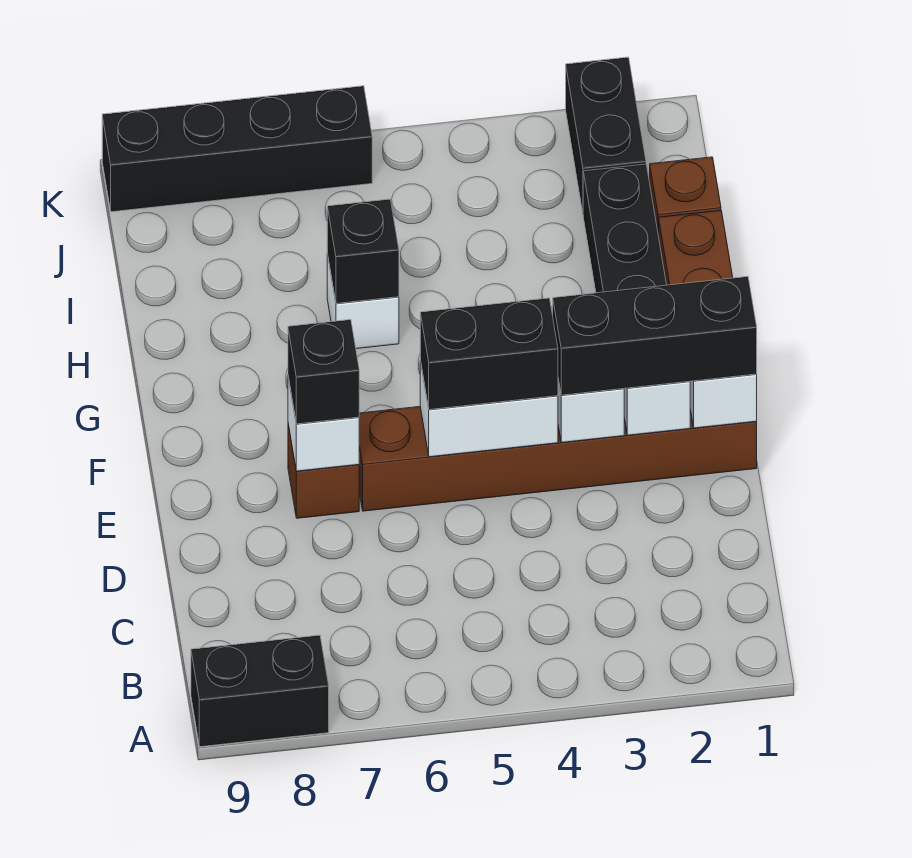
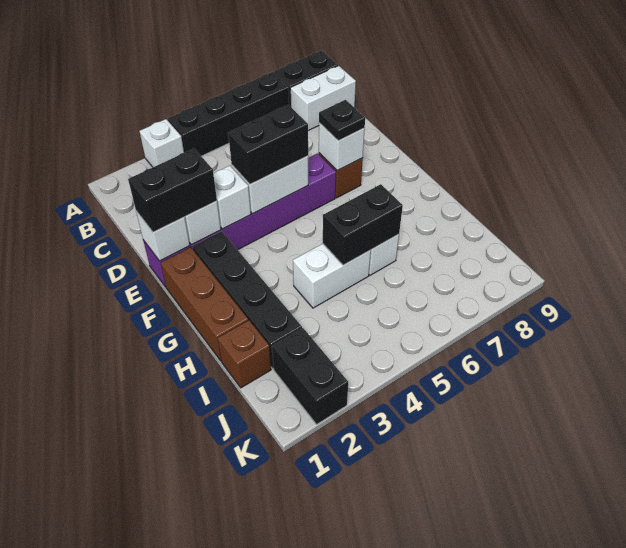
none -> white brick A3 level 1
none -> white brick B8:B9 level 1
brown brick E1:E6 level 1 -> purple brick E1:E6 level 1
black brick E1:E3 level 3 -> black brick E1:E2 level 3
black brick E7 level 3 -> black plate E7 level 3
none -> white brick H4:H5 level 1
black brick H6 level 2 -> black brick H5:H6 level 2
black brick K6:K9 level 1 -> black brick A4:A7 level 1

